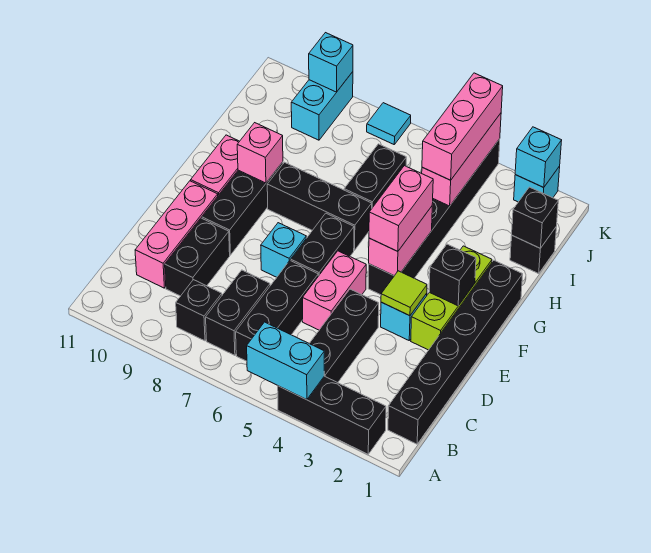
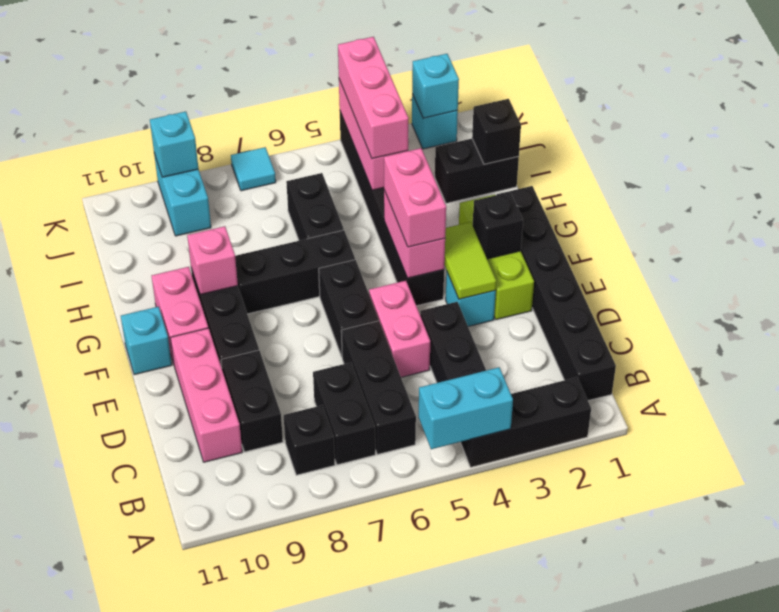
lime tile E3 level 2 -> lime tile E3:F3 level 2
cyan brick E7 level 1 -> cyan brick F11 level 1
black brick I1 level 1 -> black brick I1:I2 level 1

